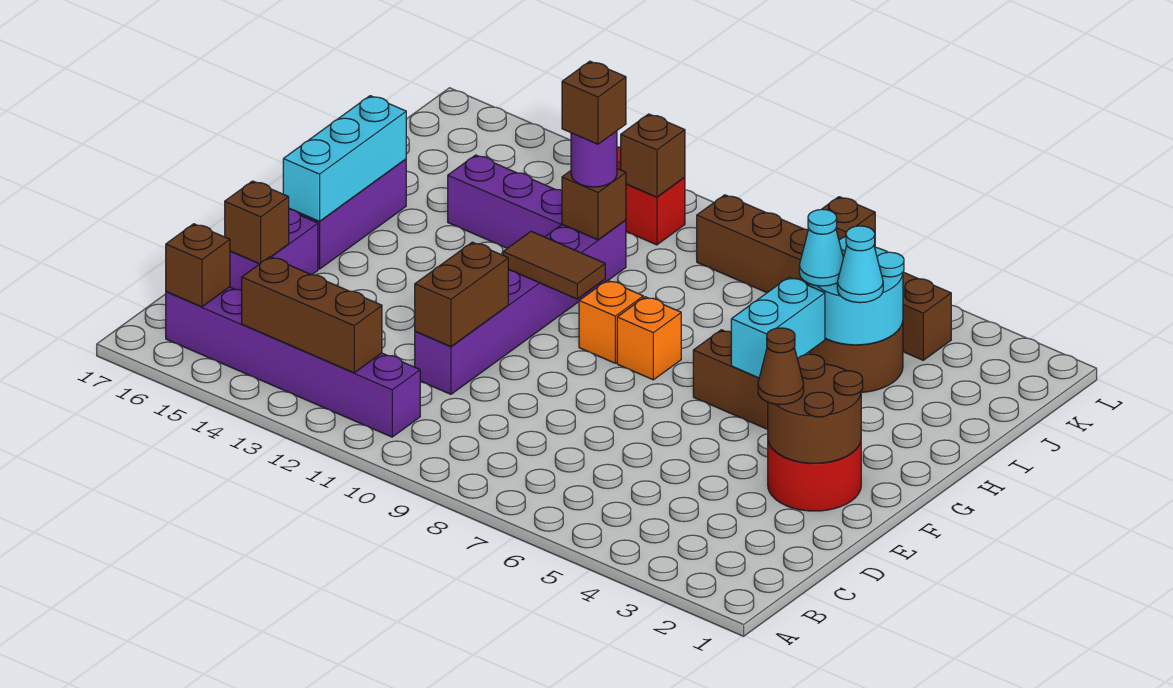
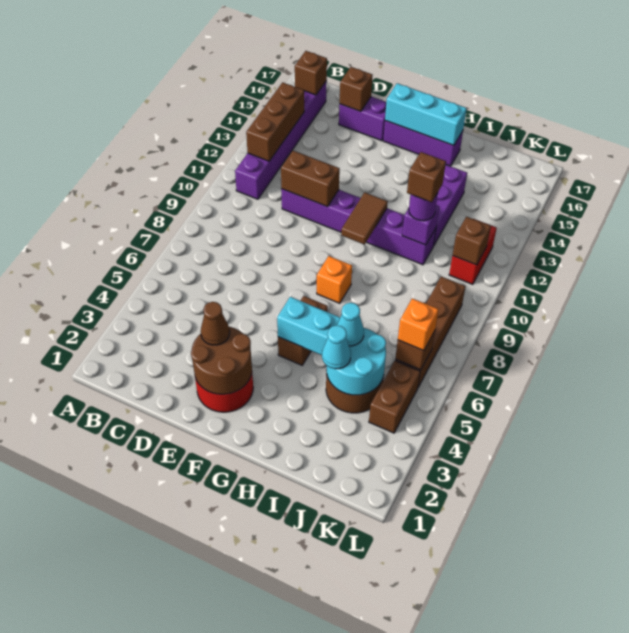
orange brick G9 level 1 -> orange brick K6 level 3
brown brick I11 level 2 -> purple brick I11 level 2

